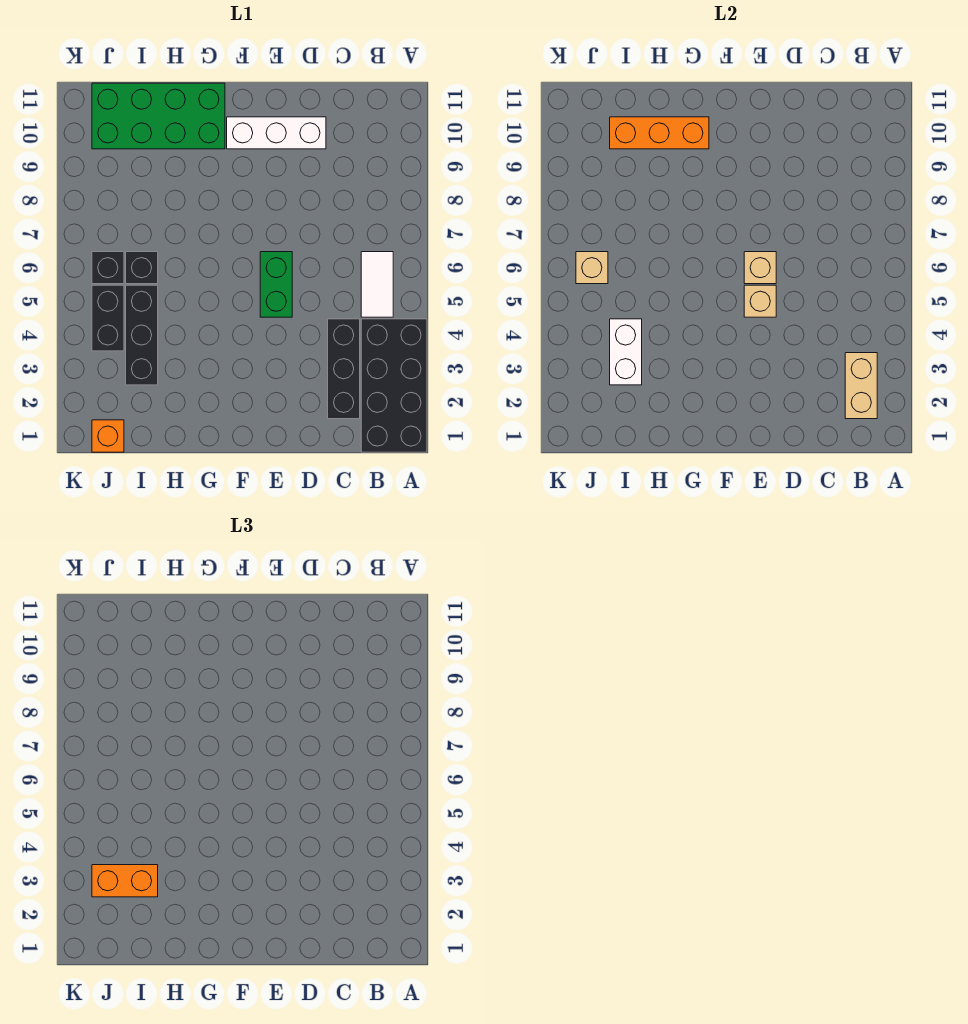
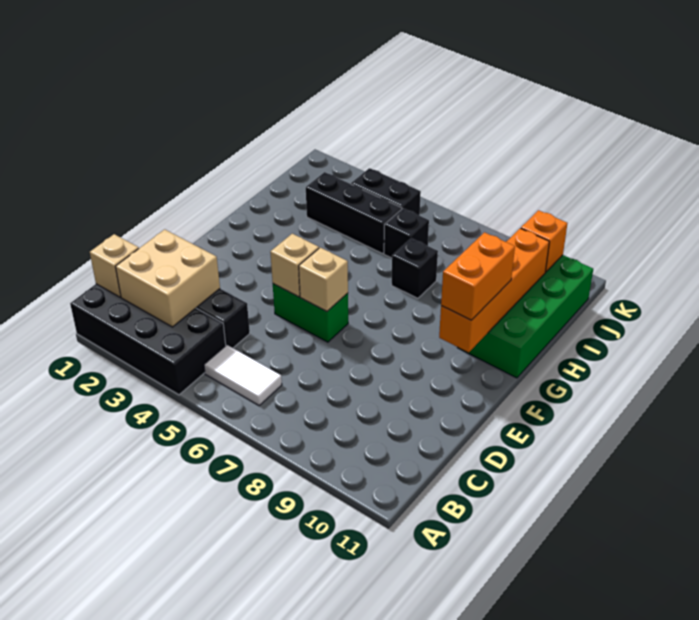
tan brick B2:B3 level 2 -> tan brick B2:C3 level 2
white brick D10:F10 level 1 -> none
orange brick G10:I10 level 2 -> orange brick F10:I10 level 2
white brick I3:I4 level 2 -> none
orange brick I3:J3 level 3 -> orange brick F10:G10 level 3
orange brick J1 level 1 -> orange brick J10 level 2
black brick J6 level 1 -> black brick H7 level 1
tan brick J6 level 2 -> tan brick B1 level 2

